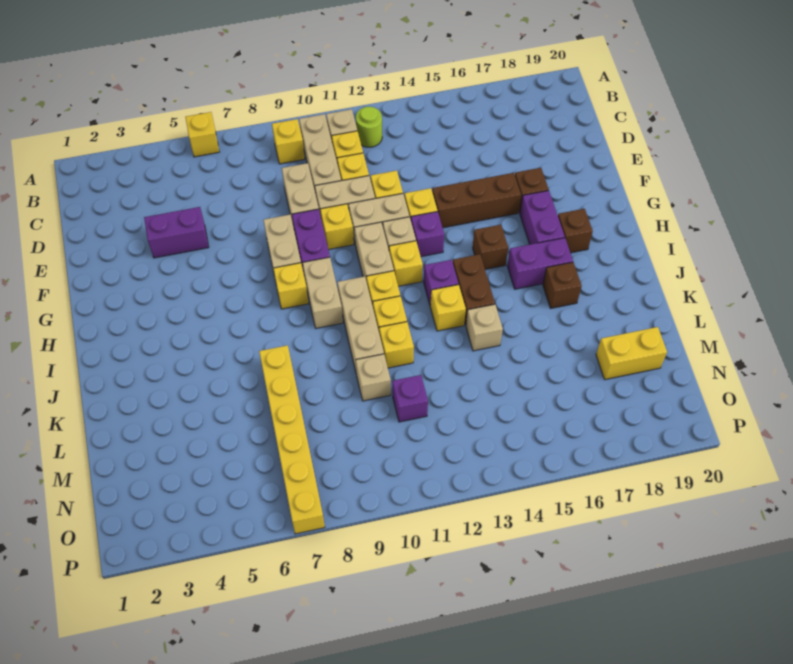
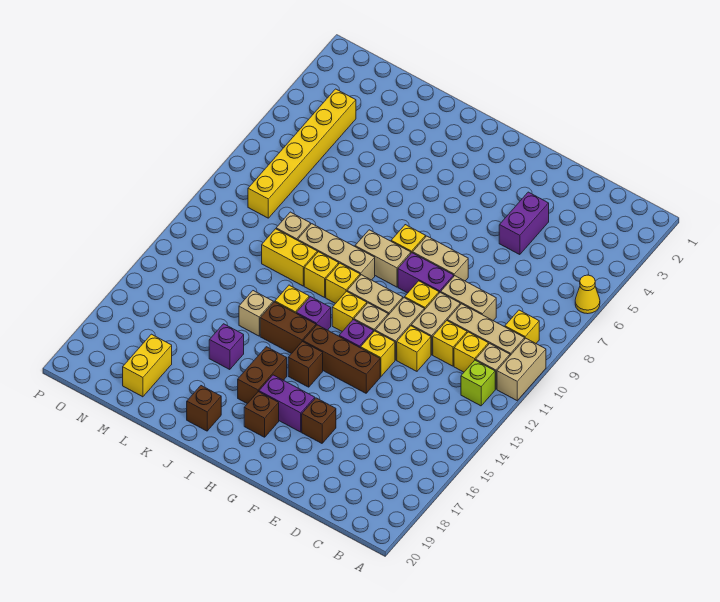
yellow brick A6 level 1 -> yellow cone A6 level 1
none -> tan brick A10:A11 level 1
lime round brick B12 level 1 -> lime brick B12 level 1
brown brick F14:F16 level 1 -> brown brick F14:H14 level 1
purple brick I16:I17 level 1 -> brown brick I16:I17 level 1
brown brick J17 level 1 -> brown brick J19 level 1
yellow brick K7:P7 level 1 -> yellow brick N4:N9 level 1
yellow brick K11 level 1 -> yellow brick K11:L11 level 1
purple brick M11 level 1 -> purple brick K16 level 1

